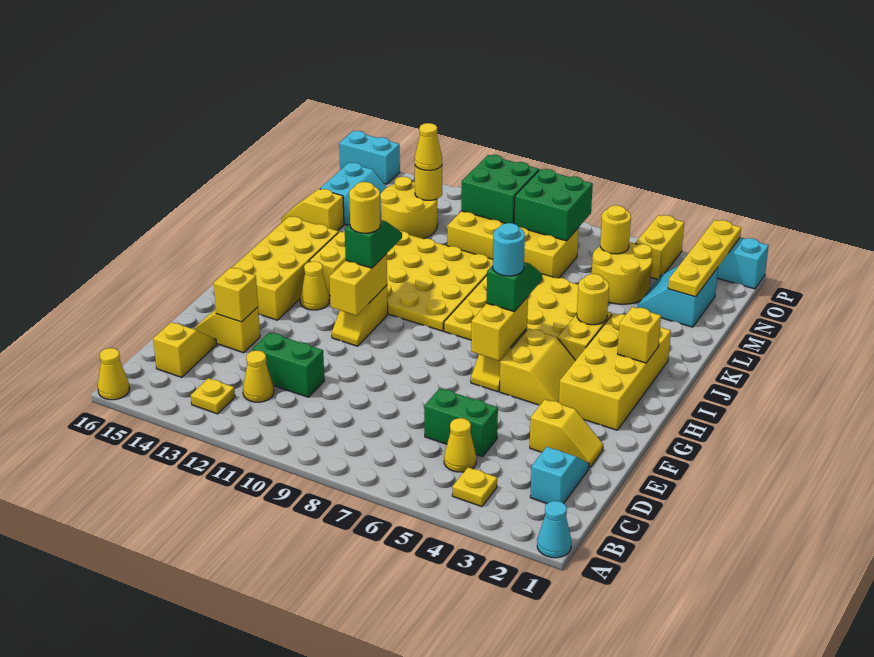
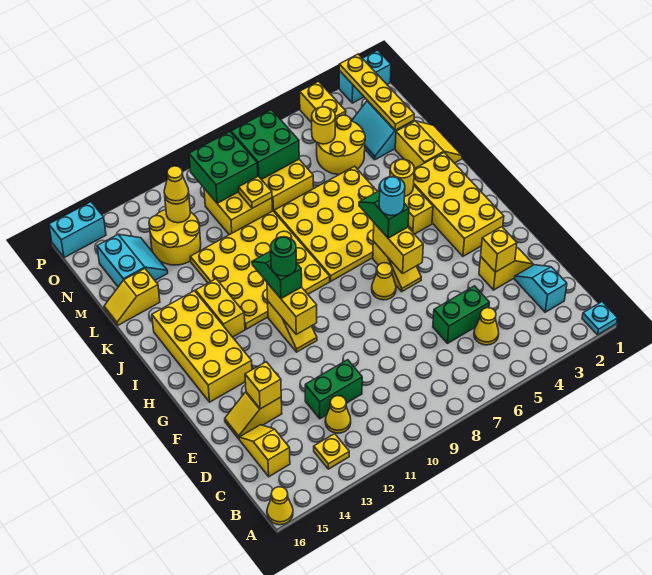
cyan cone A1 level 1 -> cyan plate A1 level 1
yellow plate B4 level 1 -> yellow plate M9 level 2
yellow slope G4:H5 level 1 top 5 -> yellow slope K1:L2 level 1 top 2
yellow round brick H11 level 4 -> green round brick H11 level 4
yellow cone H13 level 1 -> yellow cone G7 level 1
yellow brick I2 level 2 -> yellow brick E3 level 2

